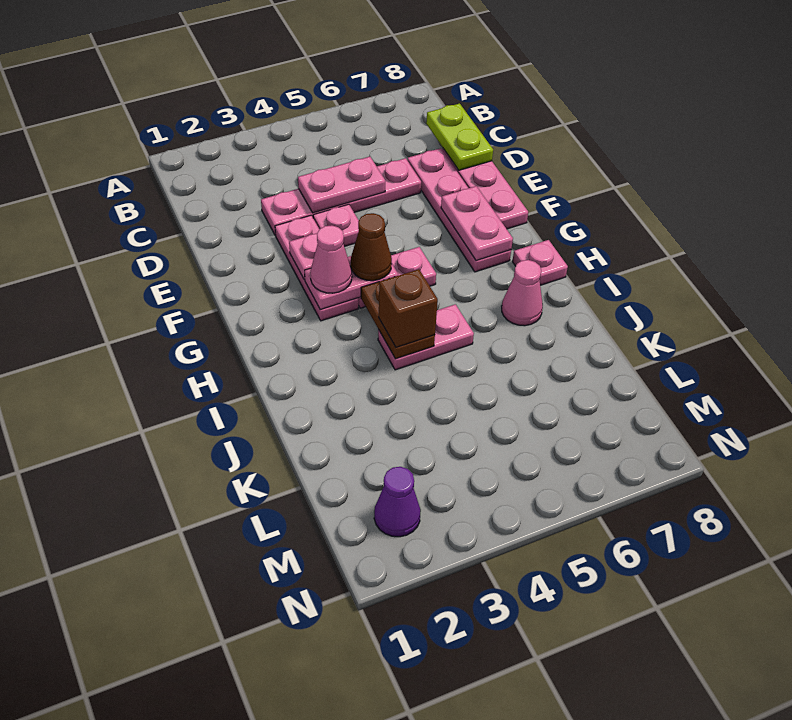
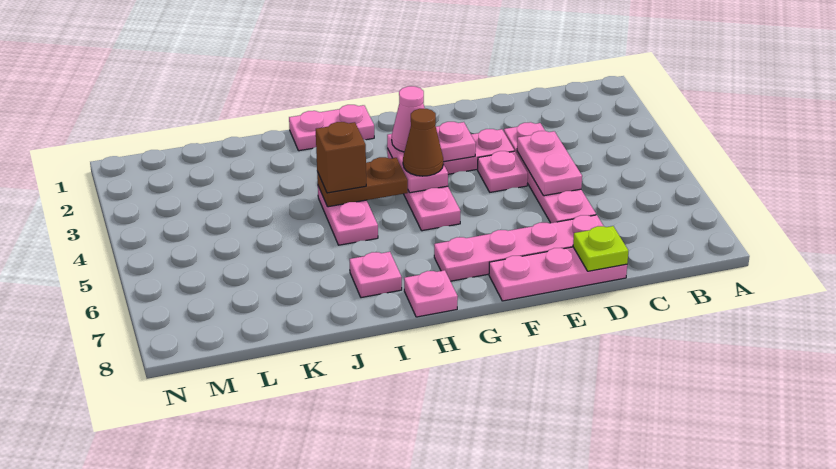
lime plate C8:D8 level 2 -> lime plate D8 level 2
pink plate F7:G7 level 2 -> pink plate H1:I1 level 1
pink cone I7 level 1 -> pink plate I7 level 1
purple cone M2 level 1 -> none

